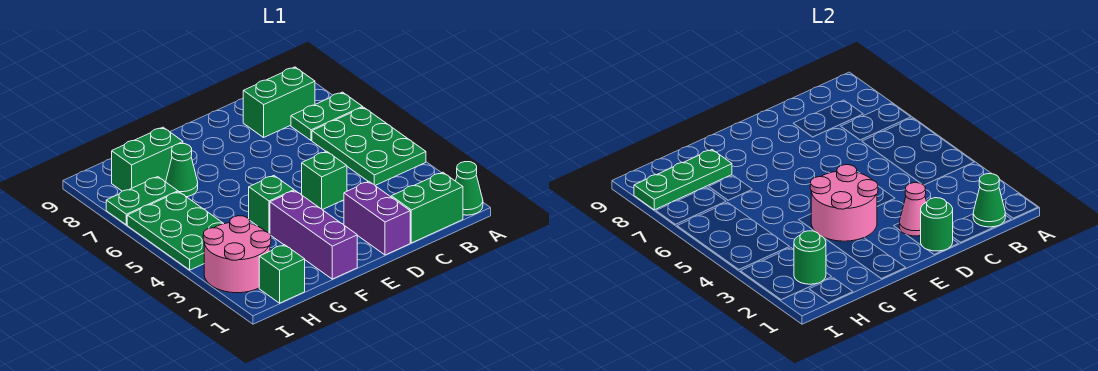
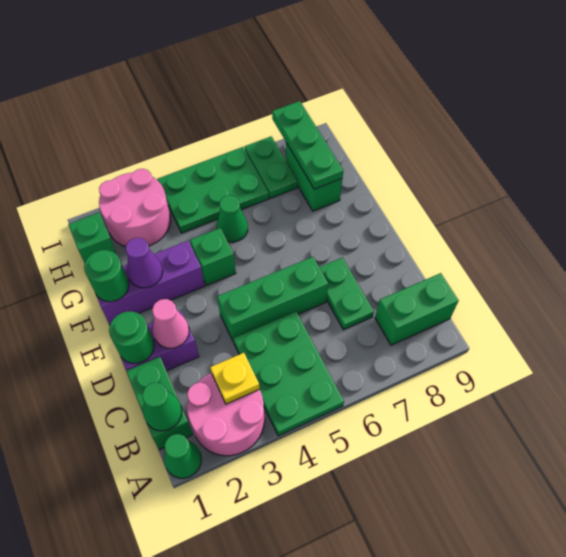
green plate A4:B6 level 1 -> green plate A4:C5 level 1
green plate A7:B7 level 1 -> green plate C7:D7 level 1
none -> yellow plate B3 level 2
green brick B8:C8 level 1 -> green brick B8:B9 level 1
green brick D4 level 1 -> green brick D4:D6 level 1
pink round brick E3:F4 level 2 -> pink round brick A2:B3 level 1
none -> purple cone F2 level 2
green cone G7 level 1 -> green cone G5 level 1
green round brick H2 level 2 -> green round brick F1 level 2

